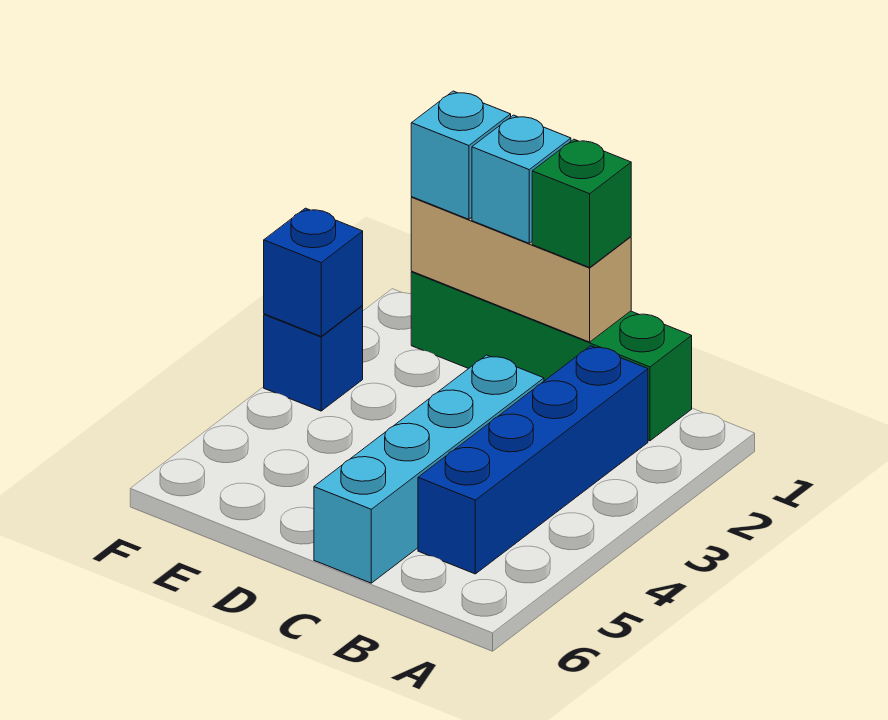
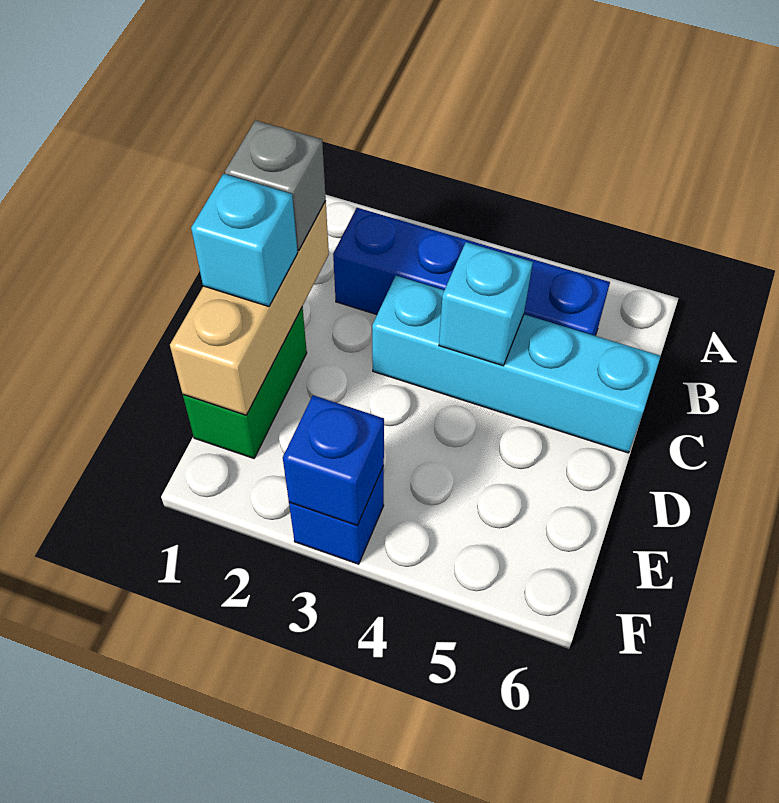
green brick B1:E1 level 1 -> green brick D1:E1 level 1
green brick C1 level 3 -> grey brick C1 level 3
cyan brick E1 level 3 -> cyan brick C4 level 2

